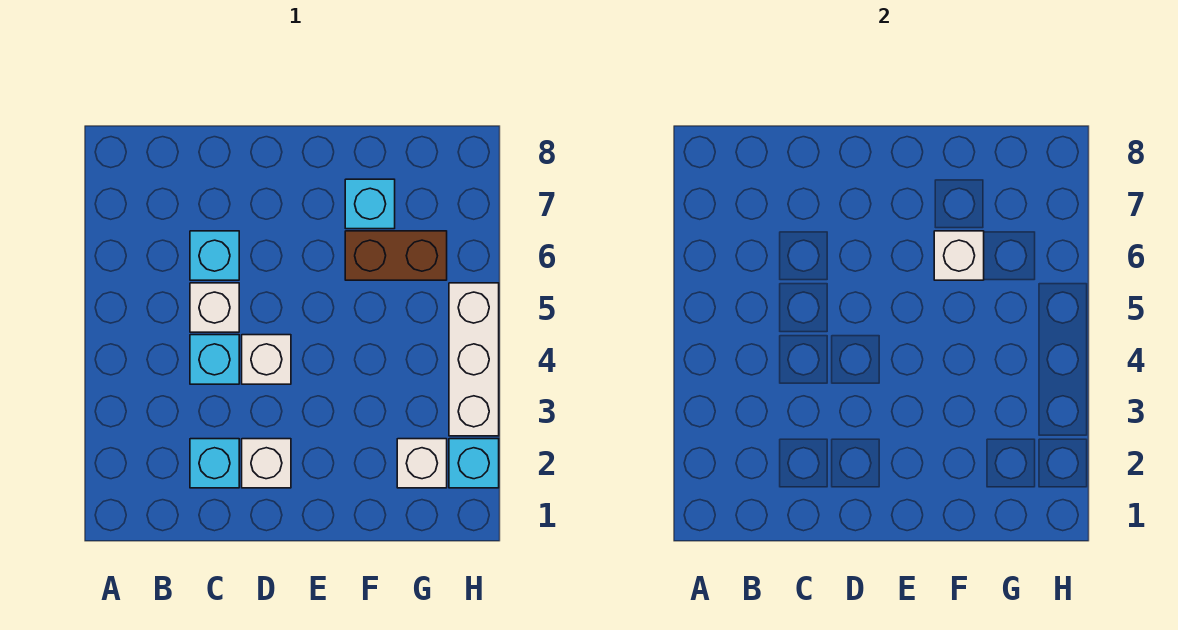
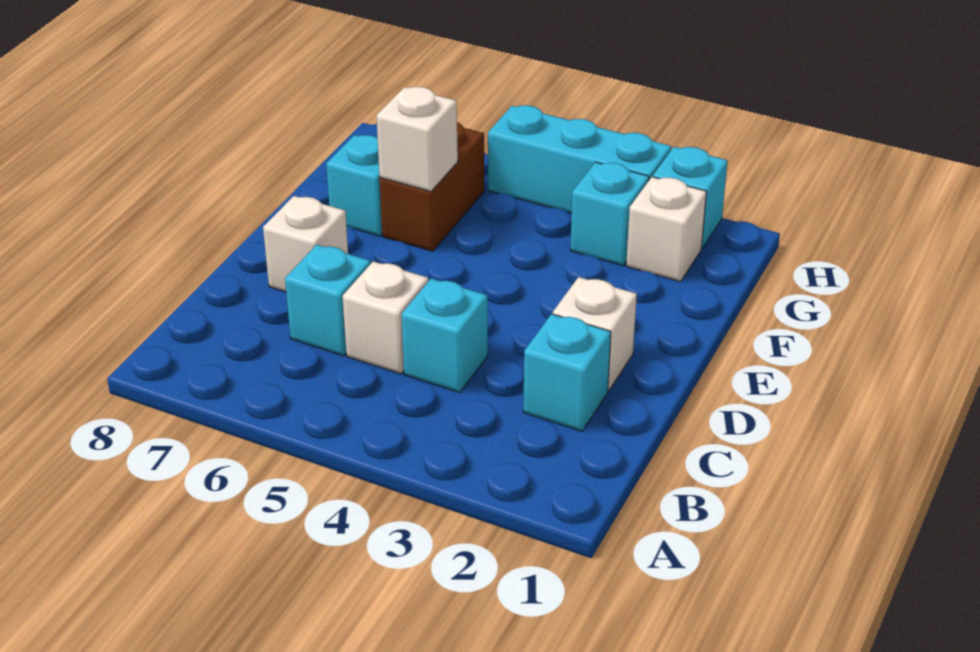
white brick D4 level 1 -> white brick D7 level 1
none -> cyan brick G3 level 1
white brick H3:H5 level 1 -> cyan brick H3:H5 level 1

